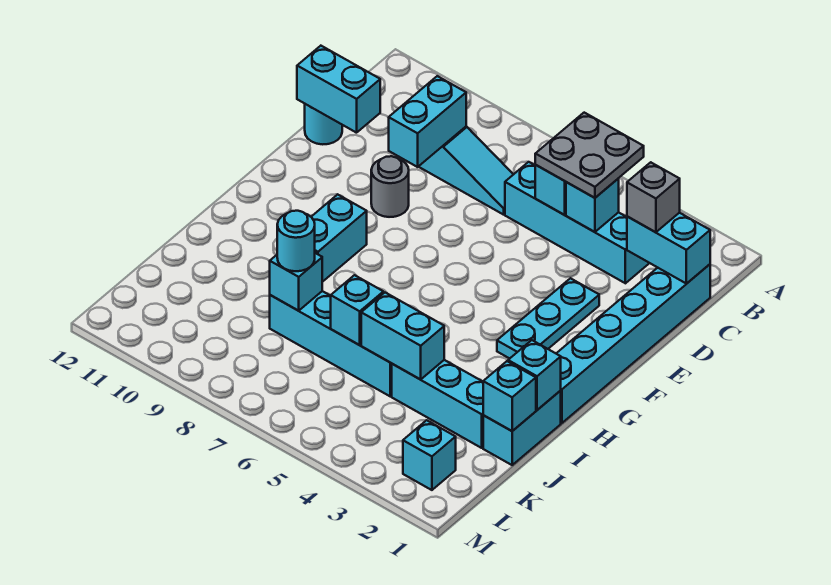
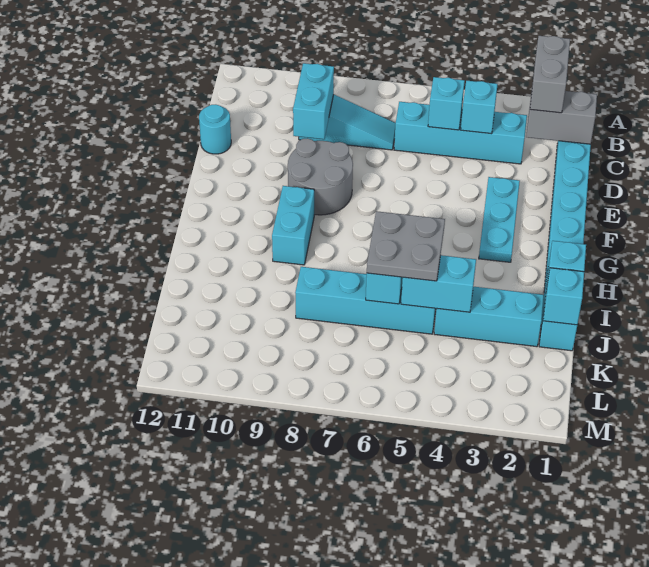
grey plate B4:C5 level 3 -> grey plate I5:J6 level 3
cyan brick C1:C2 level 2 -> grey brick C1:C2 level 2
grey brick C2 level 3 -> grey brick B2:C2 level 3
cyan brick D11:D12 level 2 -> none
grey round brick E9 level 1 -> grey round brick E8:F9 level 1
cyan brick J8 level 2 -> none
cyan round brick J8 level 3 -> none
cyan brick L2 level 1 -> none

